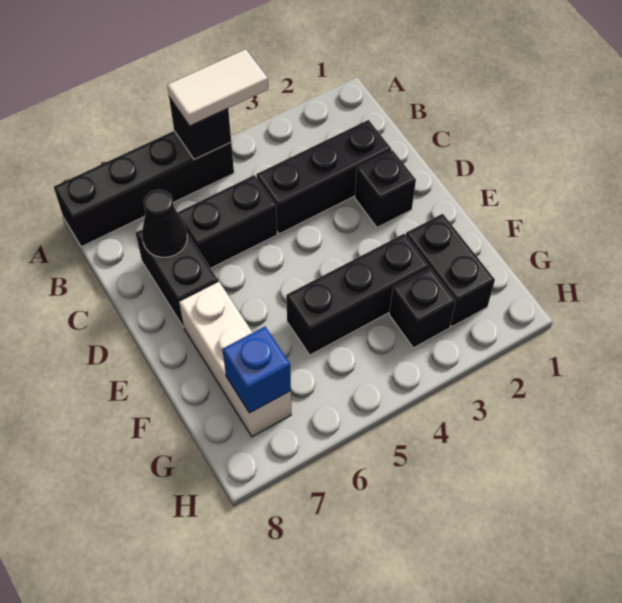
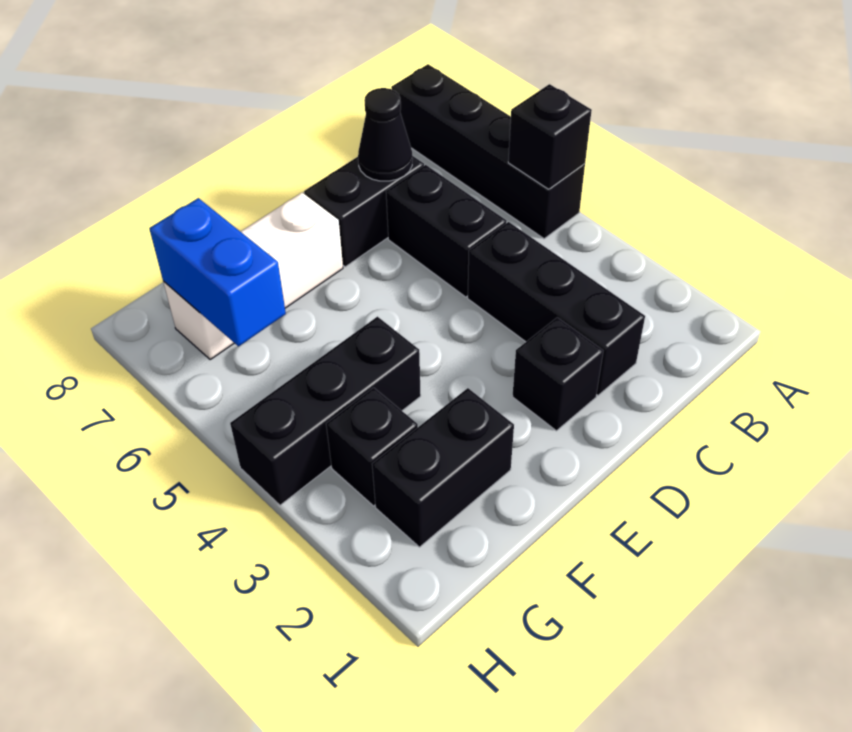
white tile A4:A5 level 3 -> none
black brick F3:F5 level 1 -> black brick F4:H4 level 1
blue brick G7 level 2 -> blue brick G6:G7 level 2

